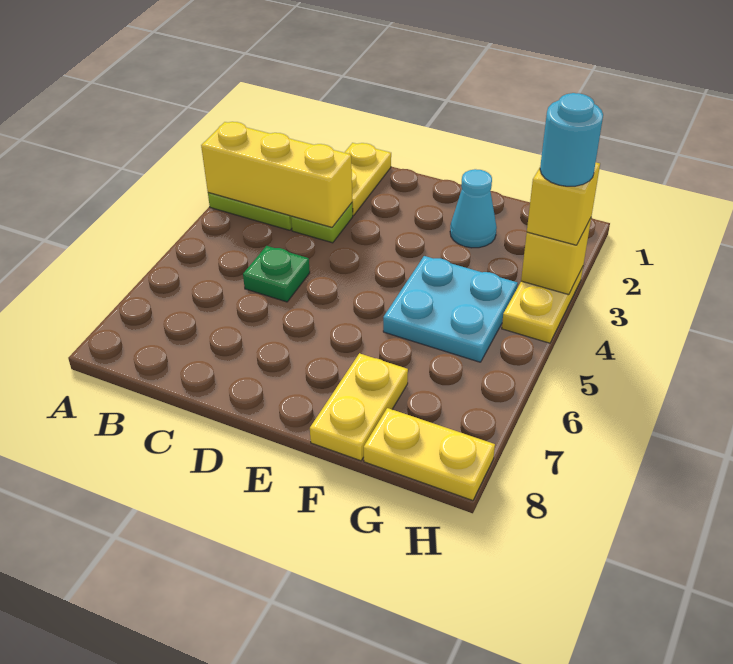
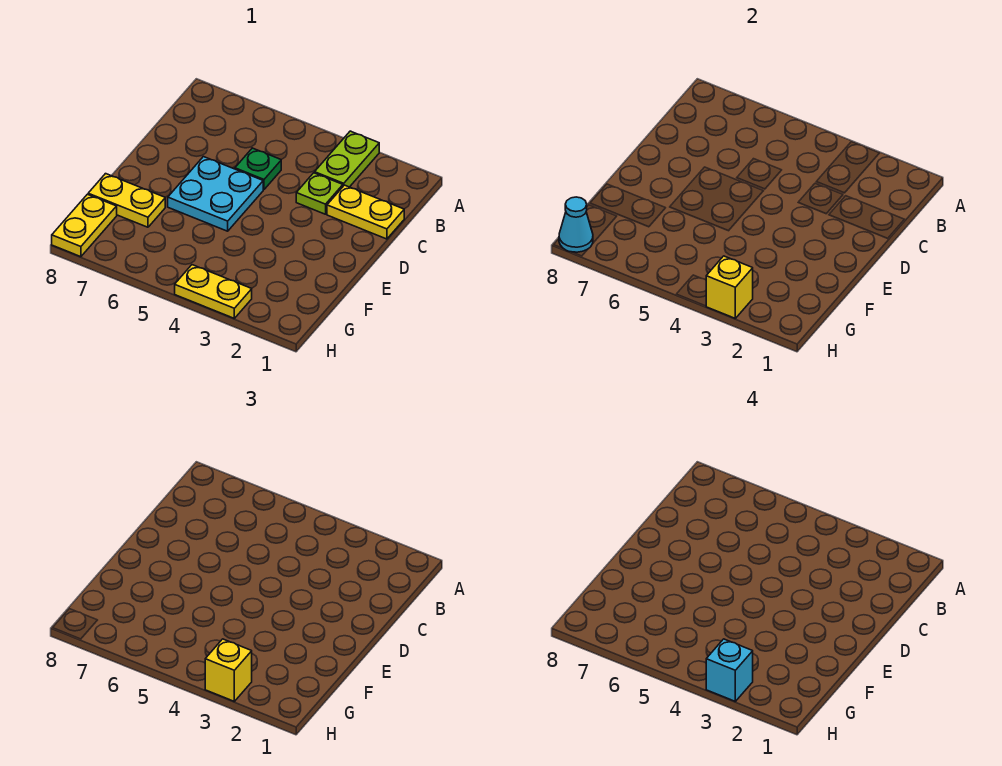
yellow brick A3:C3 level 2 -> none
cyan cone F2 level 1 -> cyan cone H8 level 2
cyan plate F4:G5 level 1 -> cyan plate D5:E6 level 1
cyan round brick H3 level 4 -> cyan brick H3 level 4

